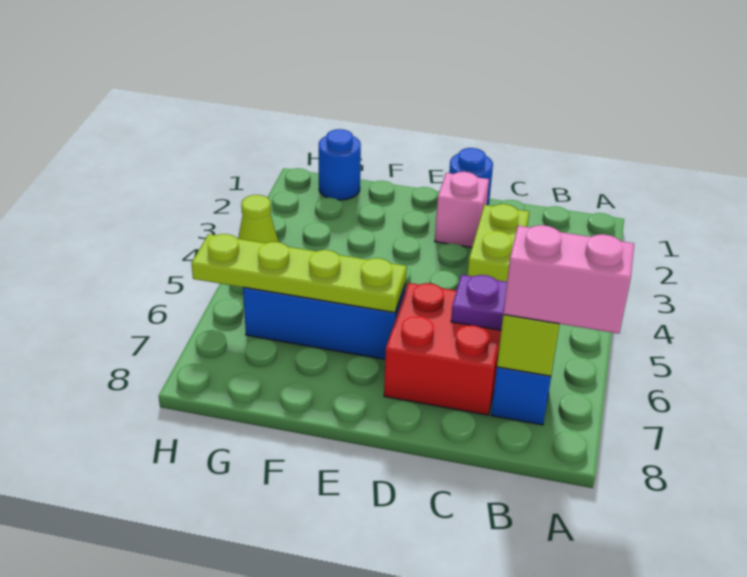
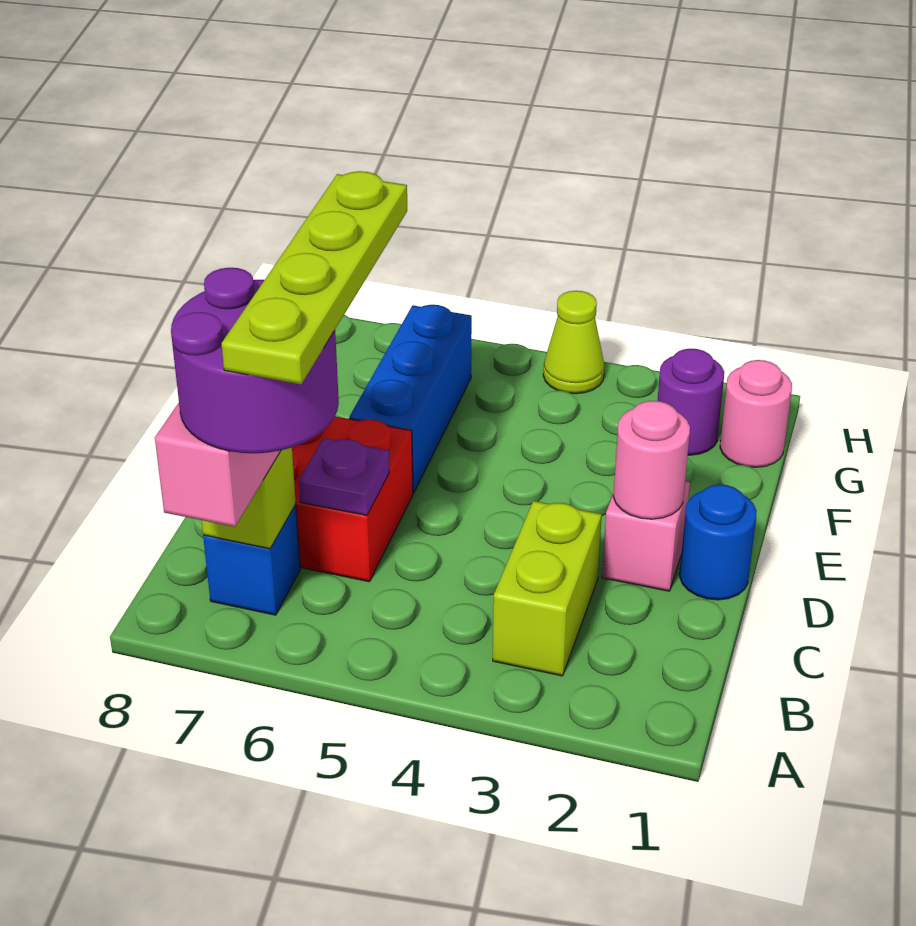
none -> purple round brick A6:B7 level 4
lime brick C3:C4 level 1 -> lime brick B3:C3 level 1
none -> pink round brick D2 level 2
lime plate E6:H6 level 2 -> lime plate A6:D6 level 5
blue round brick G1 level 1 -> pink round brick G1 level 1
none -> purple round brick G2 level 1

